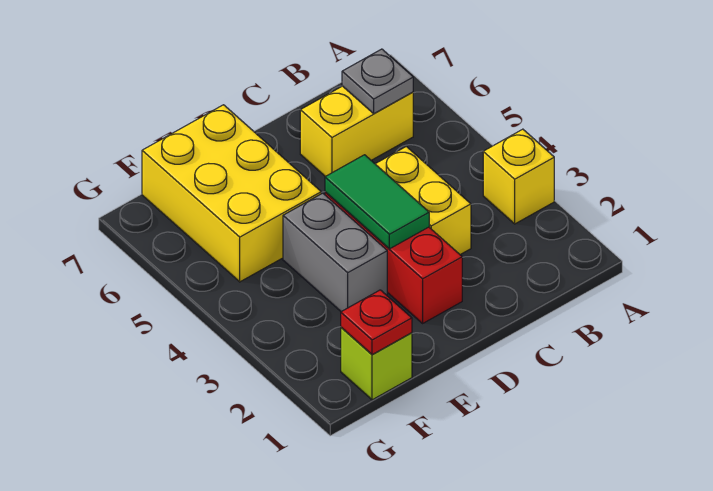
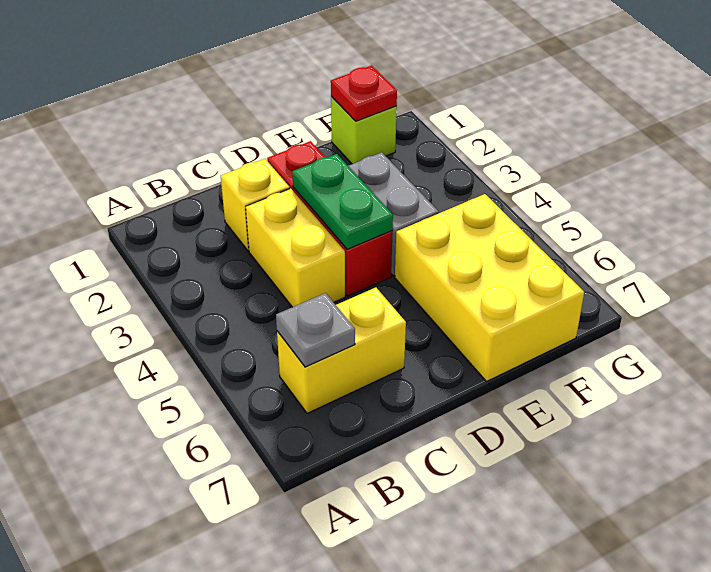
yellow brick A3 level 1 -> yellow brick C2 level 1
green tile D3:D4 level 2 -> green plate D3:D4 level 2

